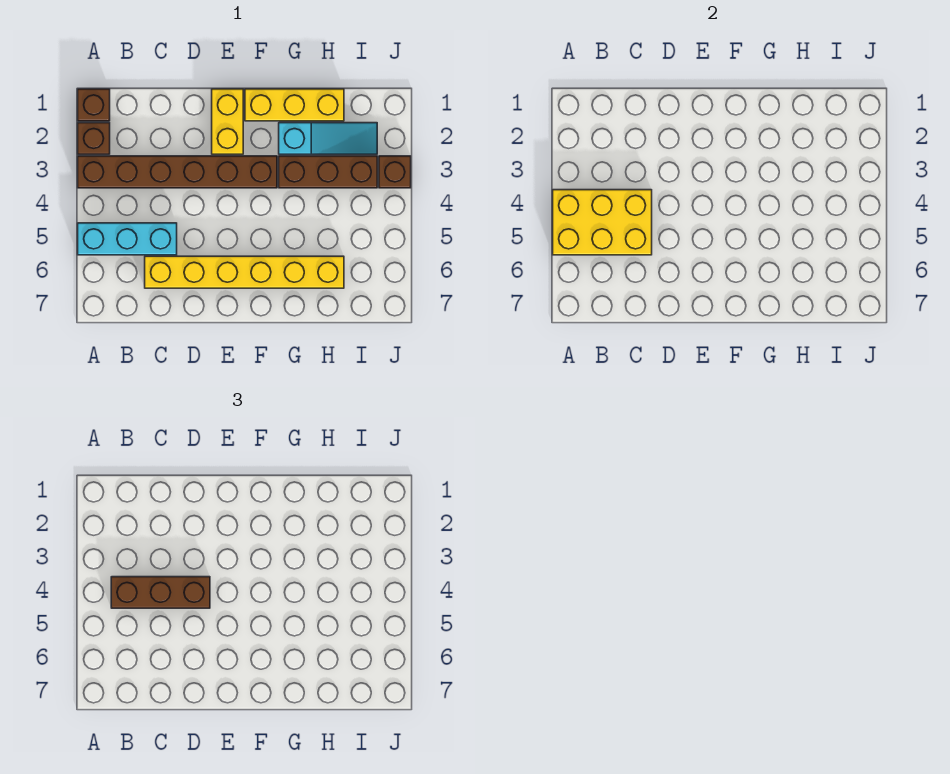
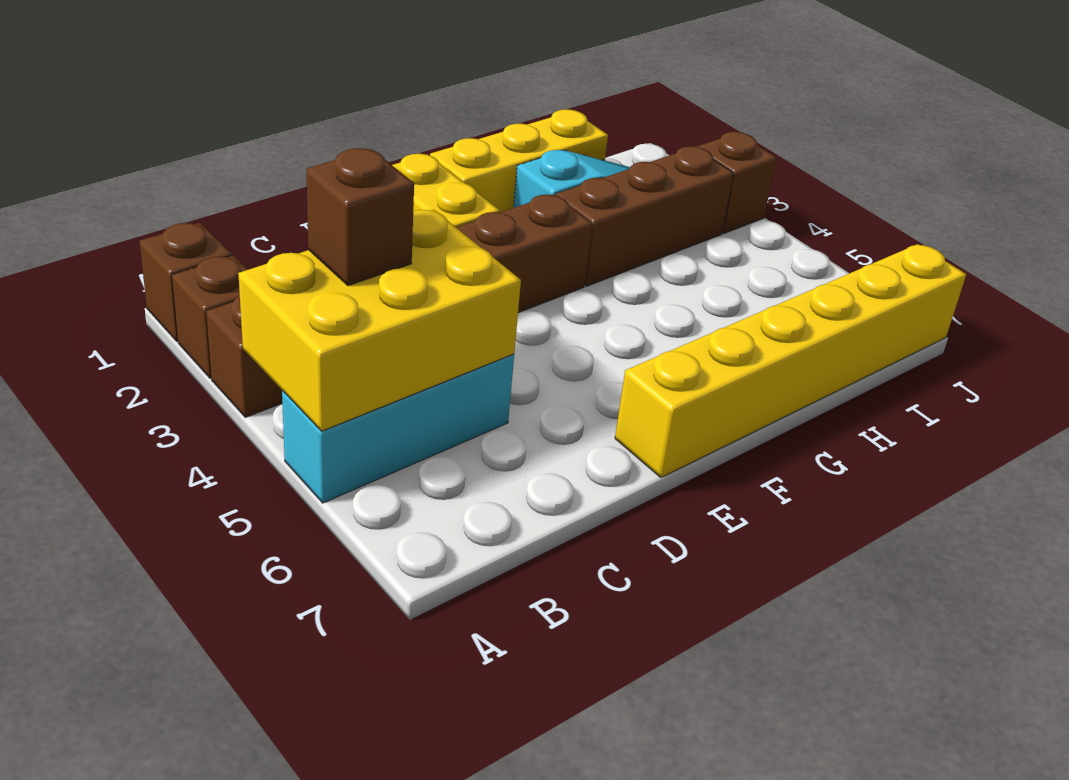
brown brick B4:D4 level 3 -> brown brick B4 level 3
yellow brick C6:H6 level 1 -> yellow brick E7:J7 level 1

